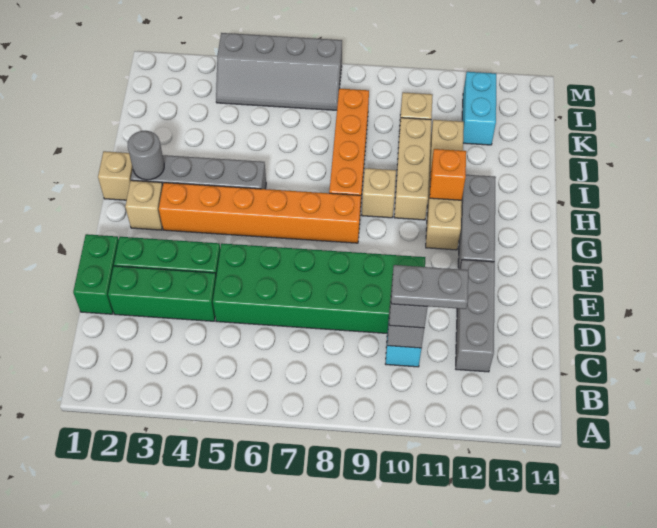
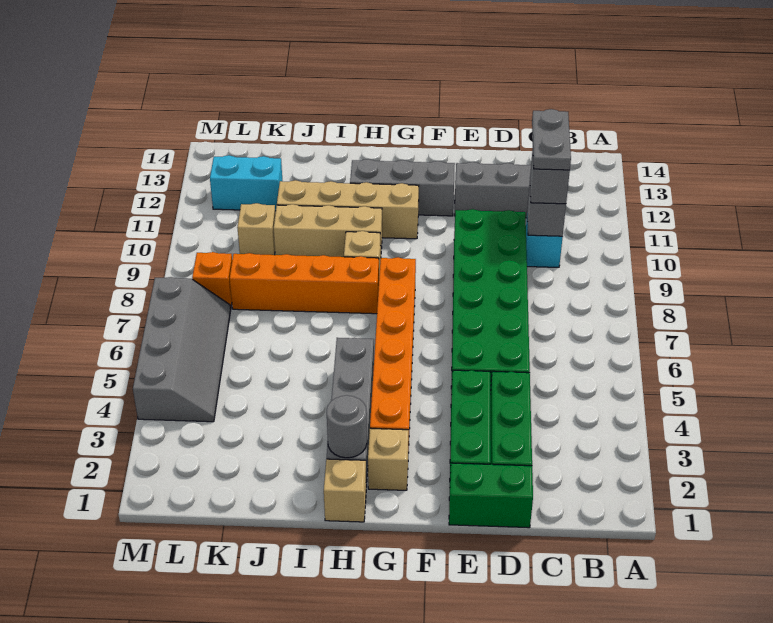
orange brick H11 level 2 -> orange brick L8 level 1

